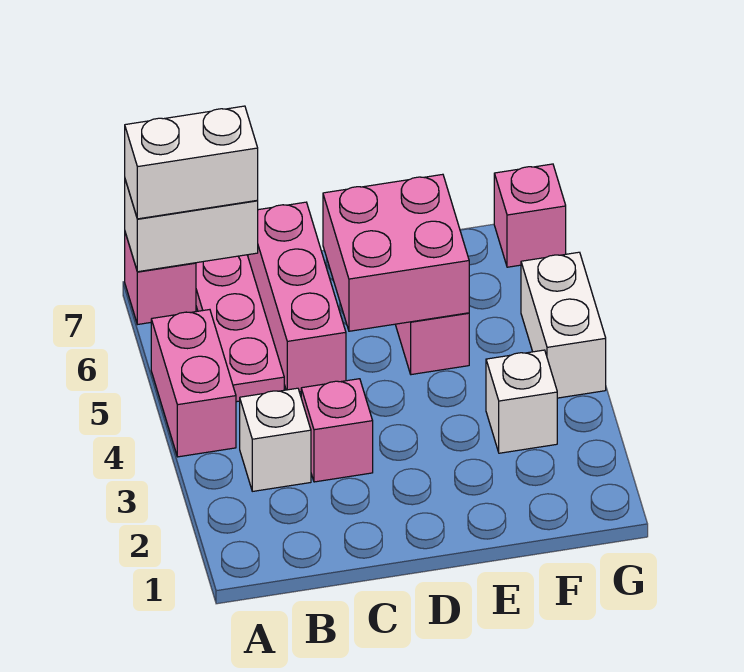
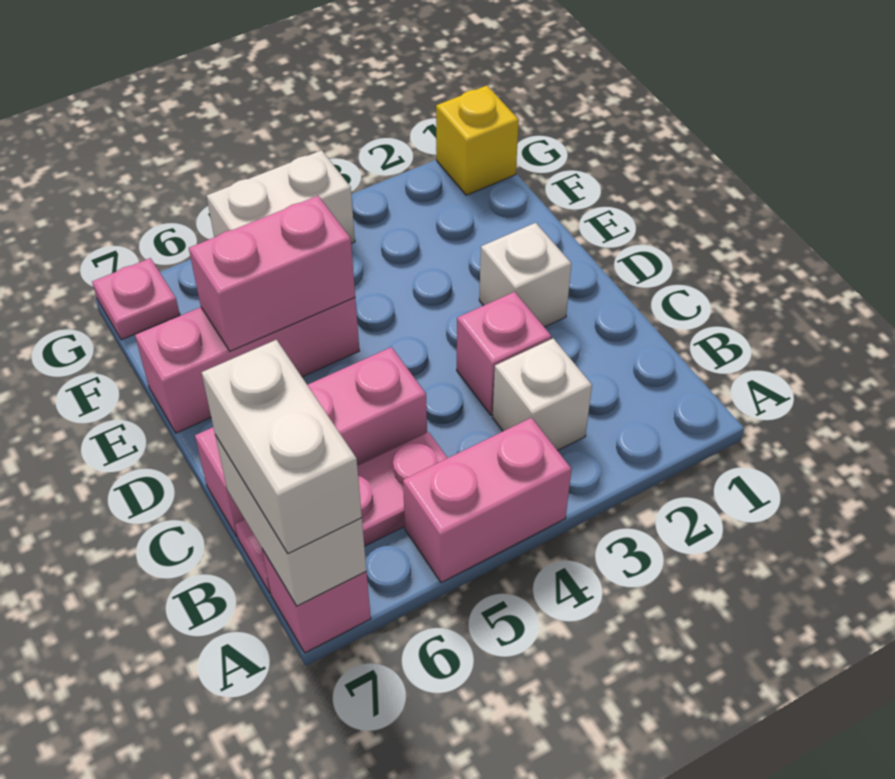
pink brick D5:E6 level 2 -> pink brick E5:E6 level 2
white brick F3 level 1 -> white brick D2 level 1
none -> yellow brick G1 level 1
pink brick G7 level 1 -> pink plate G7 level 1

